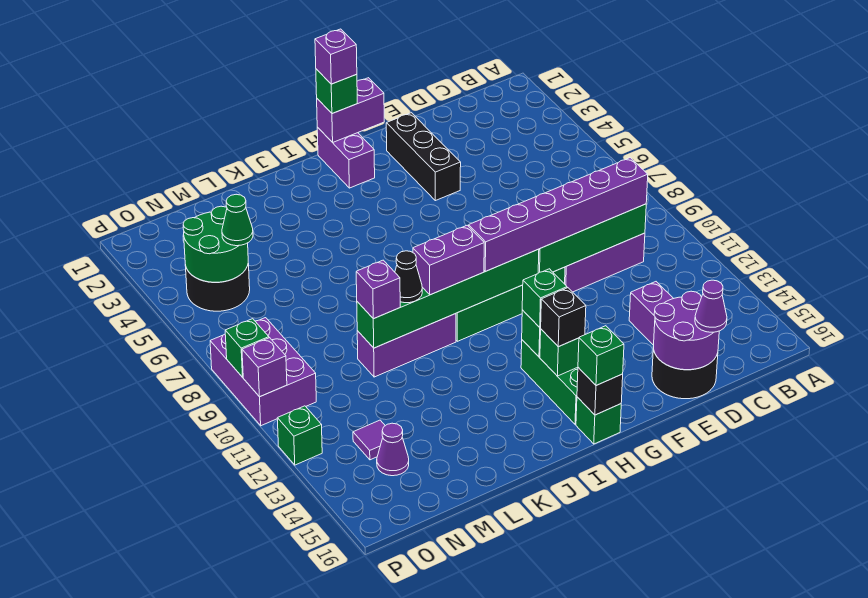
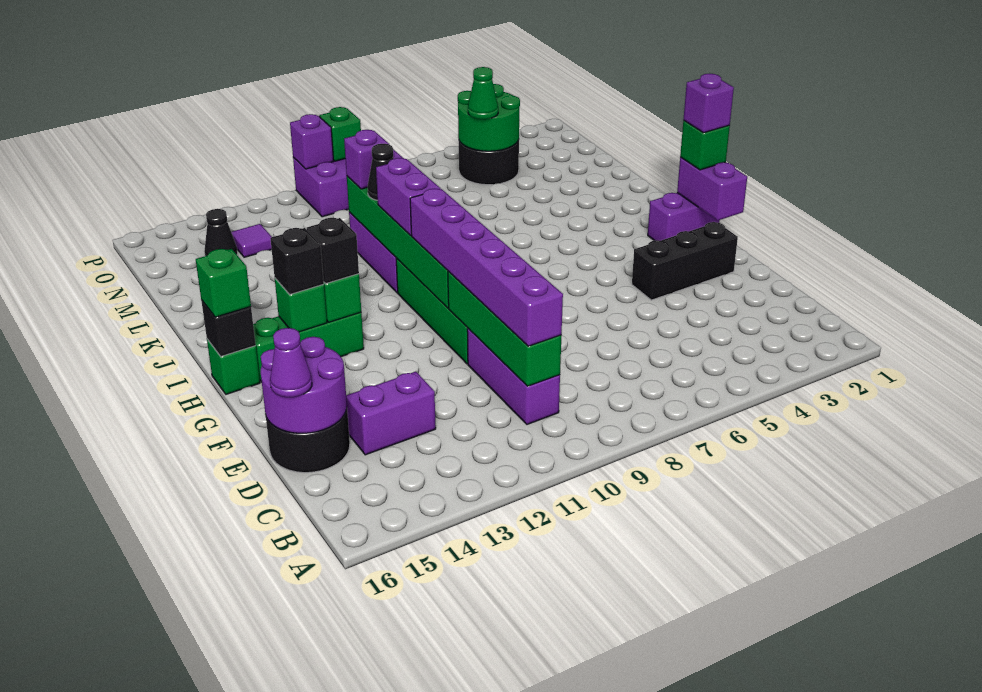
green brick H13 level 3 -> black brick H13 level 3
purple cone N14 level 1 -> black cone N14 level 1
green brick P12 level 1 -> none

